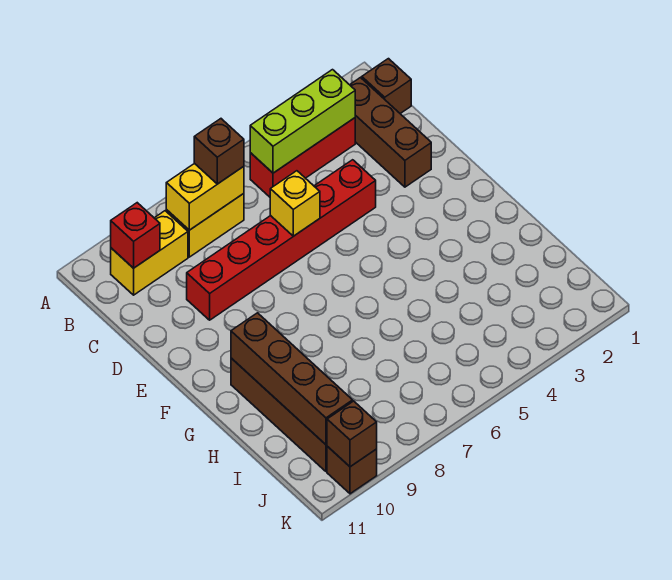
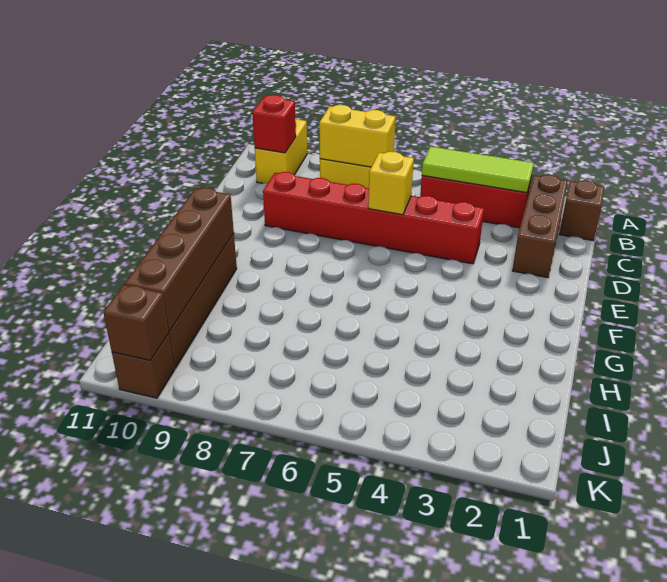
lime brick B3:B5 level 2 -> lime tile B3:B5 level 2
brown brick B7 level 3 -> none
yellow brick B9:B10 level 1 -> yellow brick A10:B10 level 1

